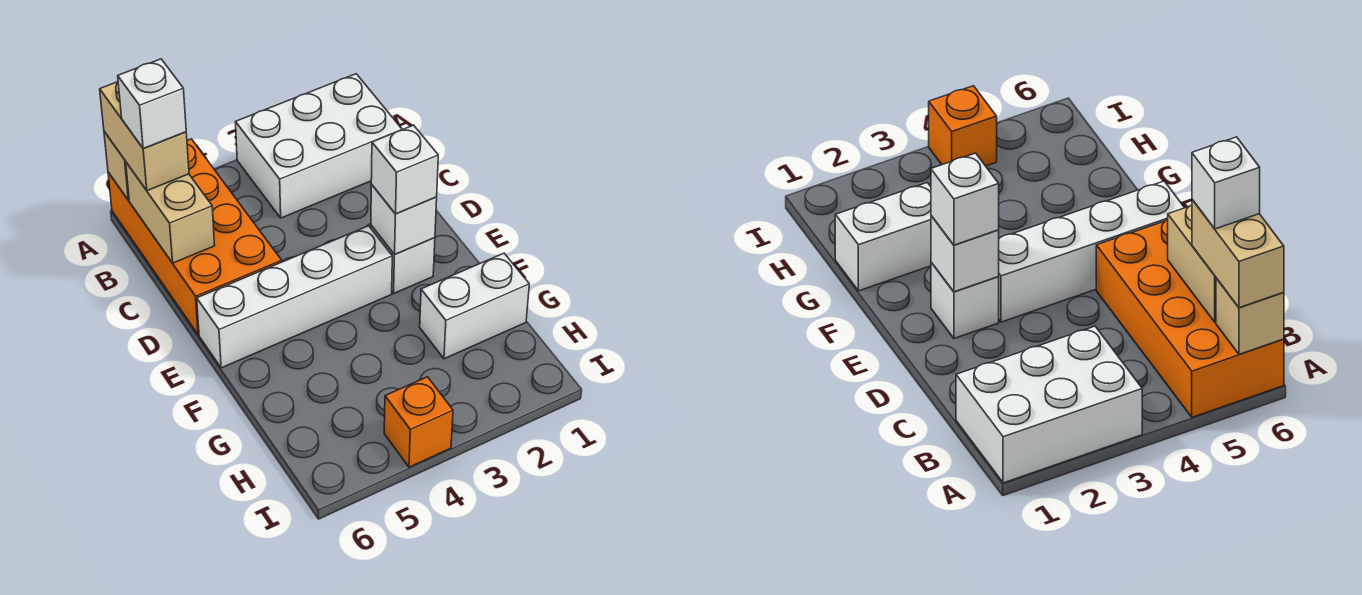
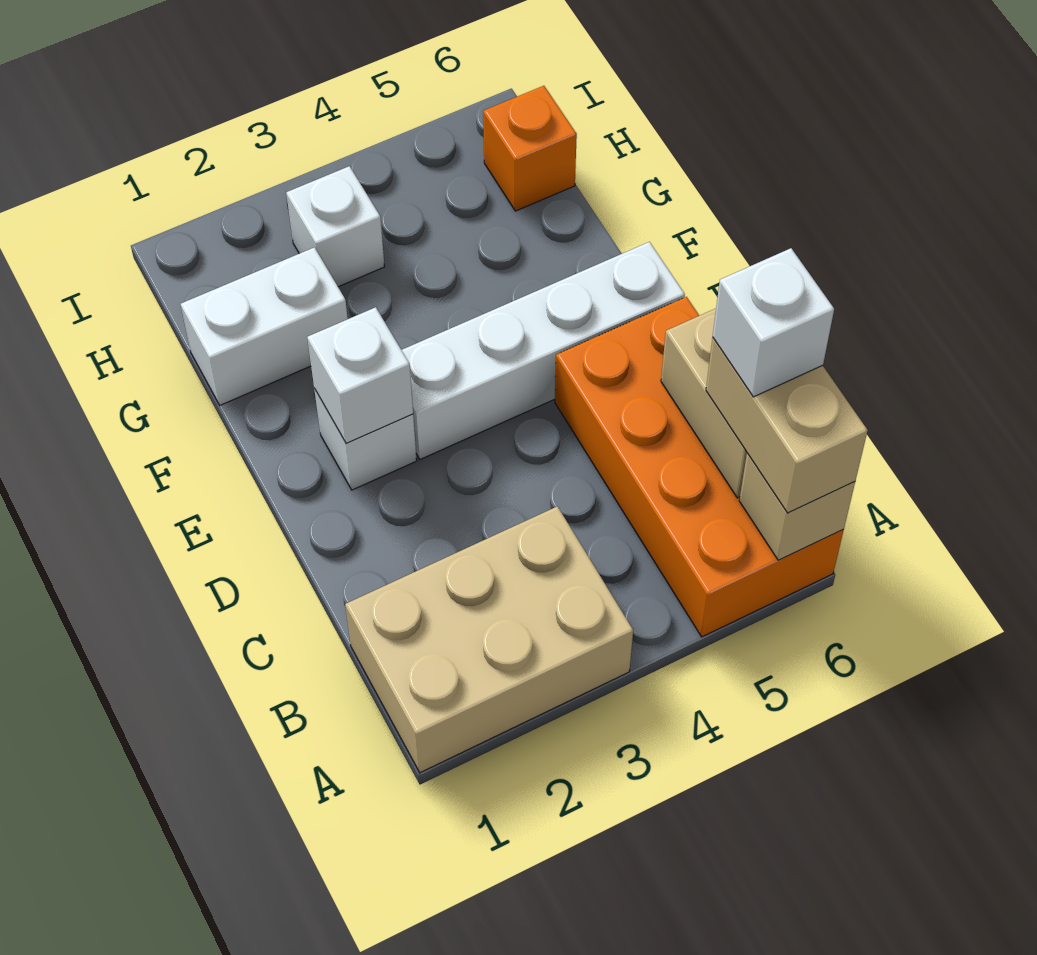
white brick A1:B3 level 1 -> tan brick A1:B3 level 1
white brick E2 level 3 -> white brick H3 level 1
orange brick I4 level 1 -> orange brick H6 level 1

